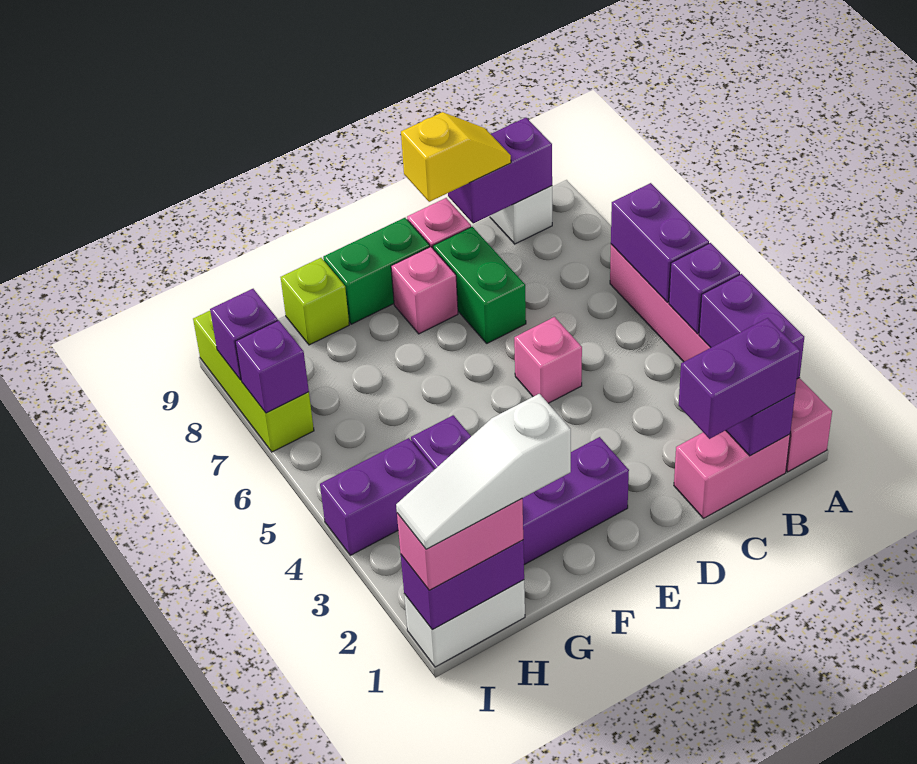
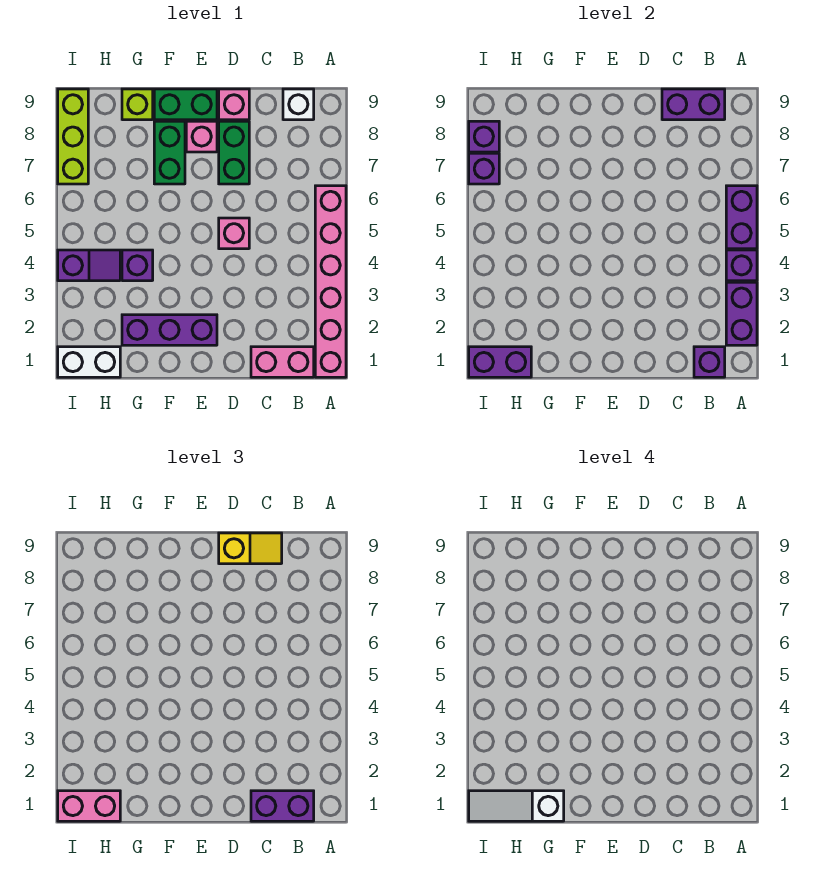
none -> green brick F7:F8 level 1
purple brick H4:I4 level 1 -> purple slope H4:I4 level 1 top I

